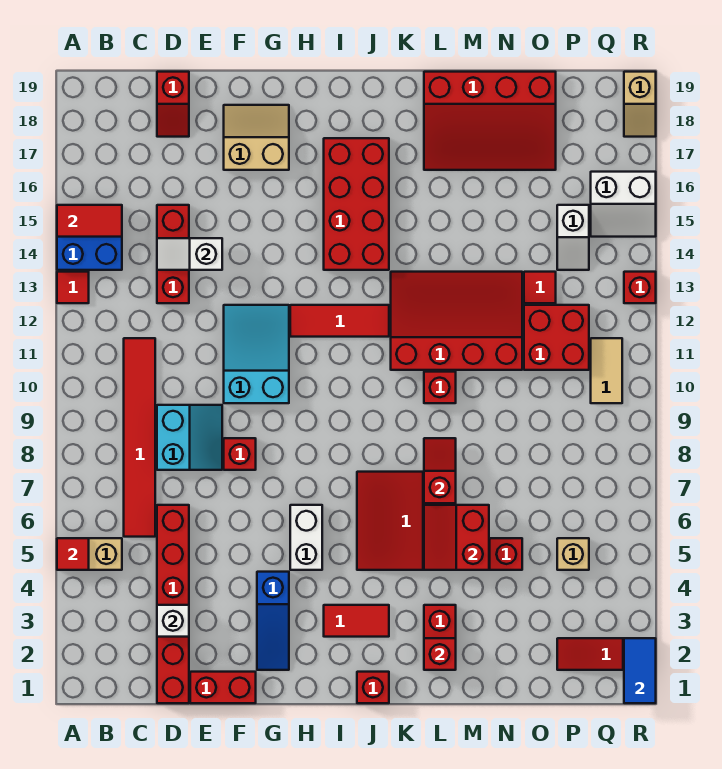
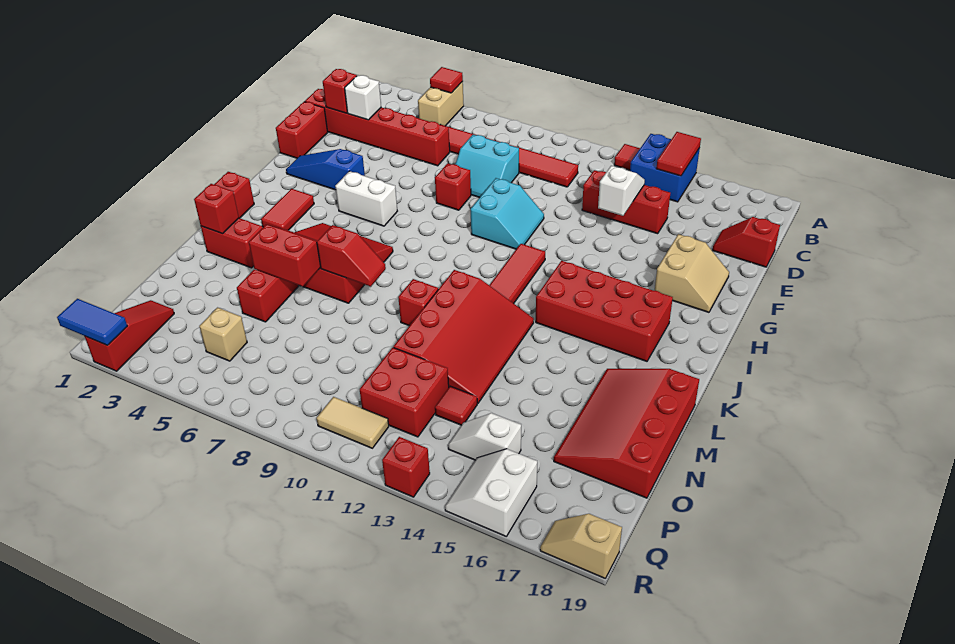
none -> red brick D2 level 2
cyan slope F10:G12 level 1 top 10 -> cyan slope F10:G11 level 1 top 10

